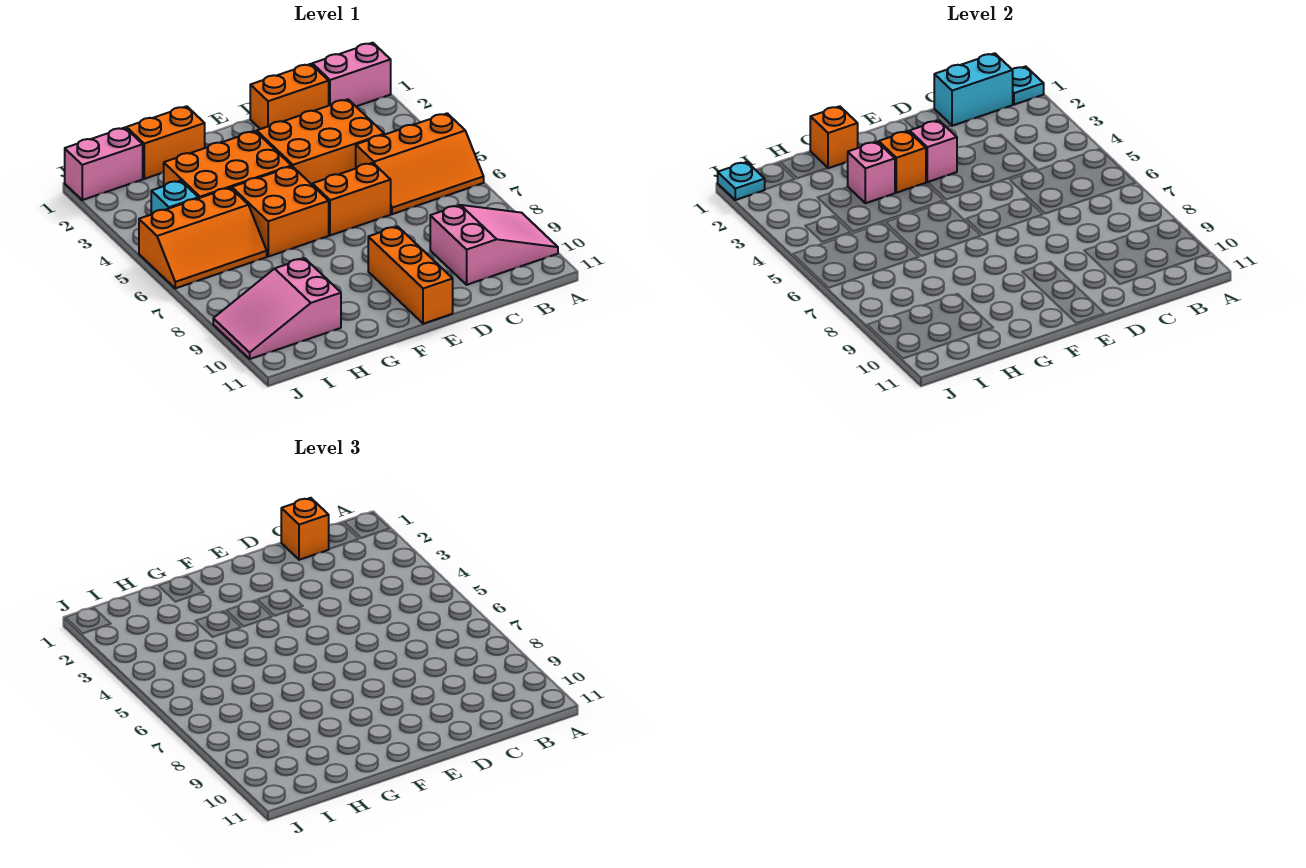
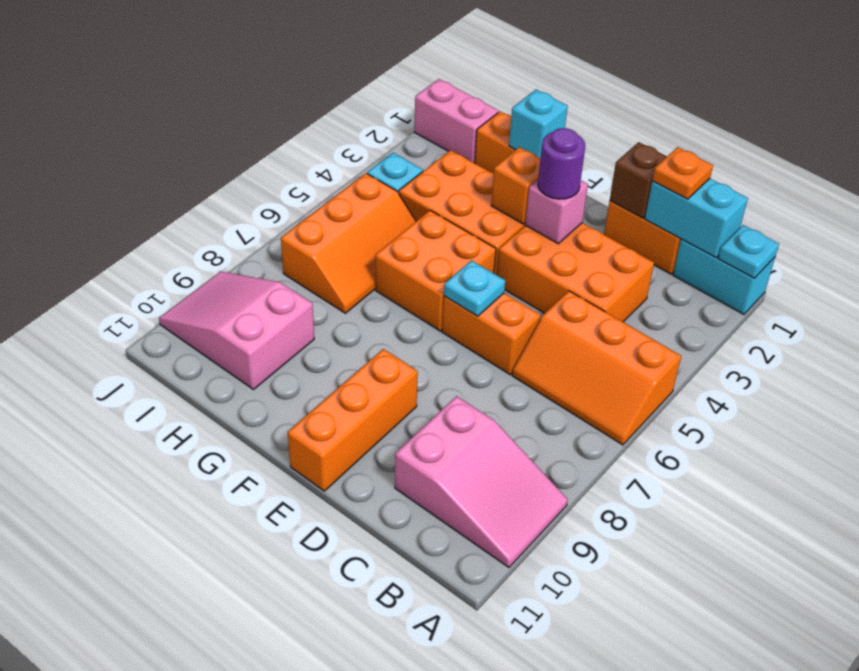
pink brick A1:B1 level 1 -> cyan brick A1:B1 level 1
orange brick C1 level 3 -> orange plate C1 level 3
none -> brown brick D1 level 2
none -> purple round brick E3 level 3
orange brick G1 level 2 -> cyan brick G1 level 2
pink brick G3 level 2 -> none
orange slope H5:J6 level 1 top 5 -> orange slope H5:I7 level 1 top I
cyan plate J1 level 2 -> cyan plate E6 level 2

